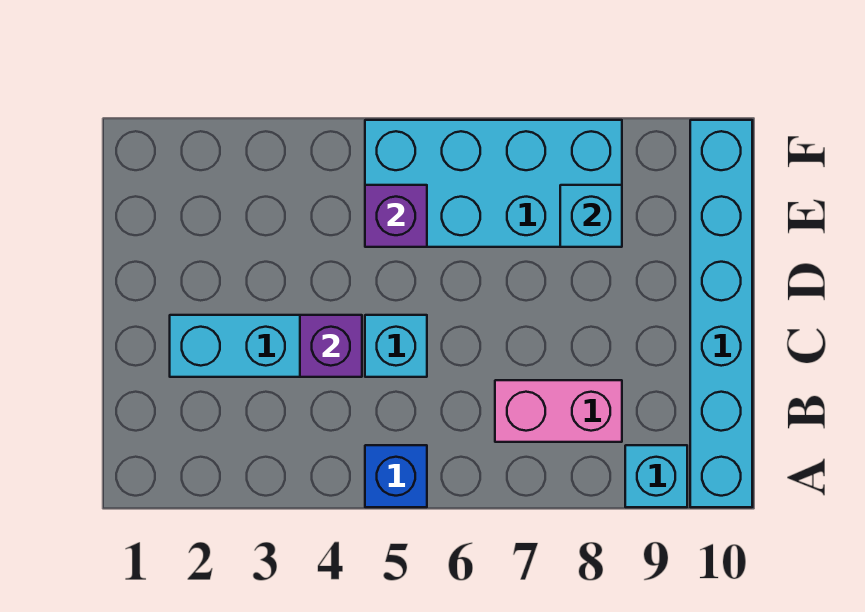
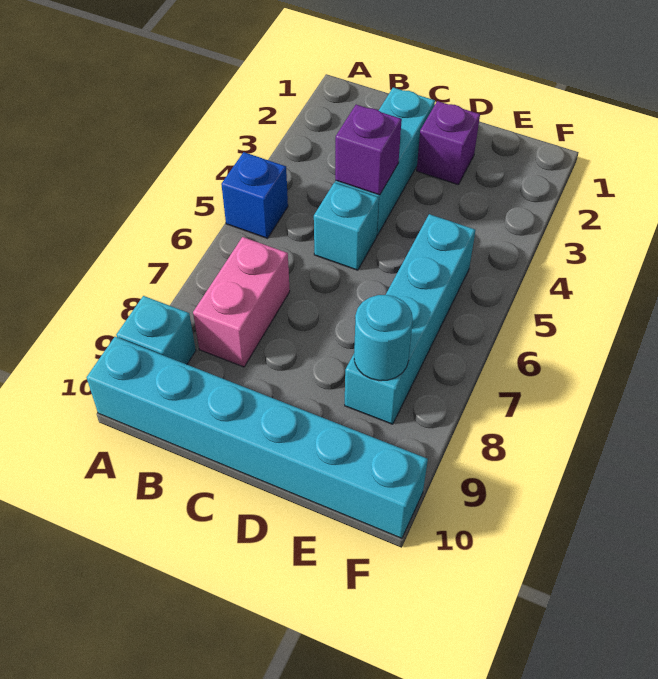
cyan brick E5:F8 level 1 -> cyan brick E5:E8 level 1
purple brick E5 level 2 -> purple brick D2 level 1
cyan brick E8 level 2 -> cyan round brick E8 level 2

